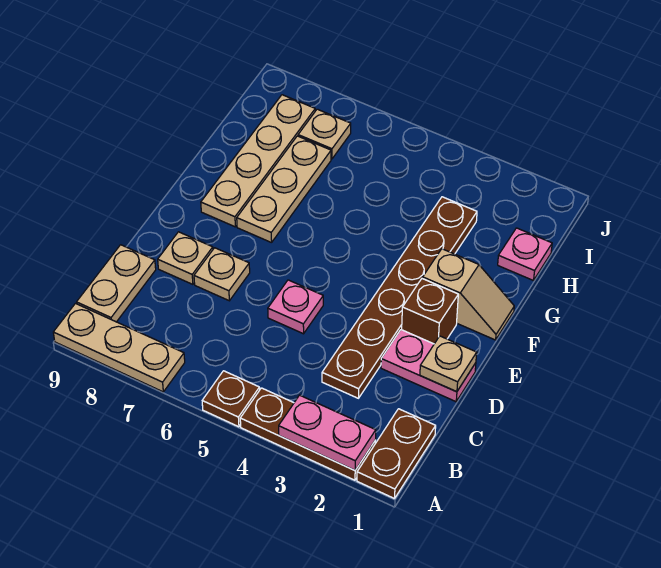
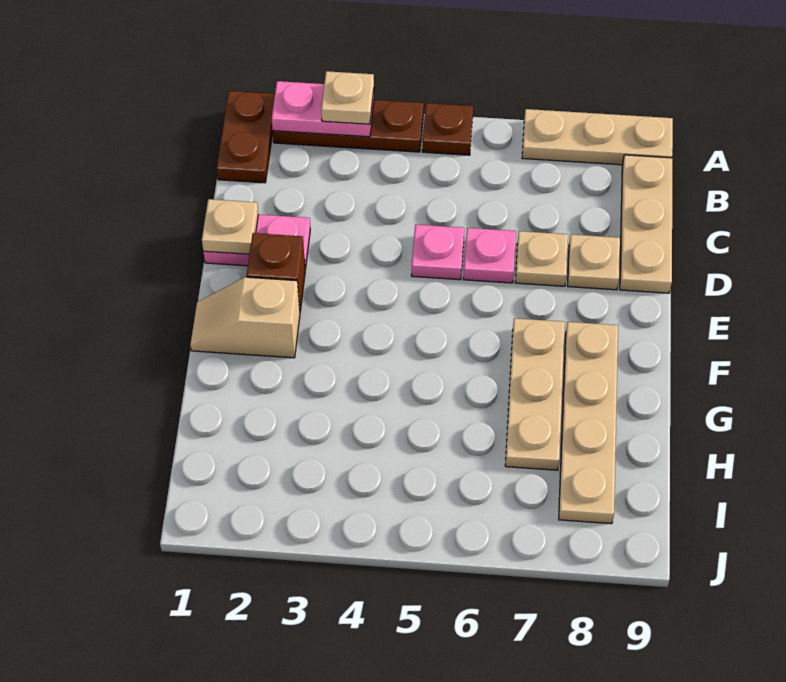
tan plate B9:C9 level 1 -> tan plate B9:D9 level 1
brown plate C3:H3 level 1 -> none
pink plate H1 level 1 -> pink plate D6 level 1
tan plate I7 level 1 -> tan plate A3 level 3

